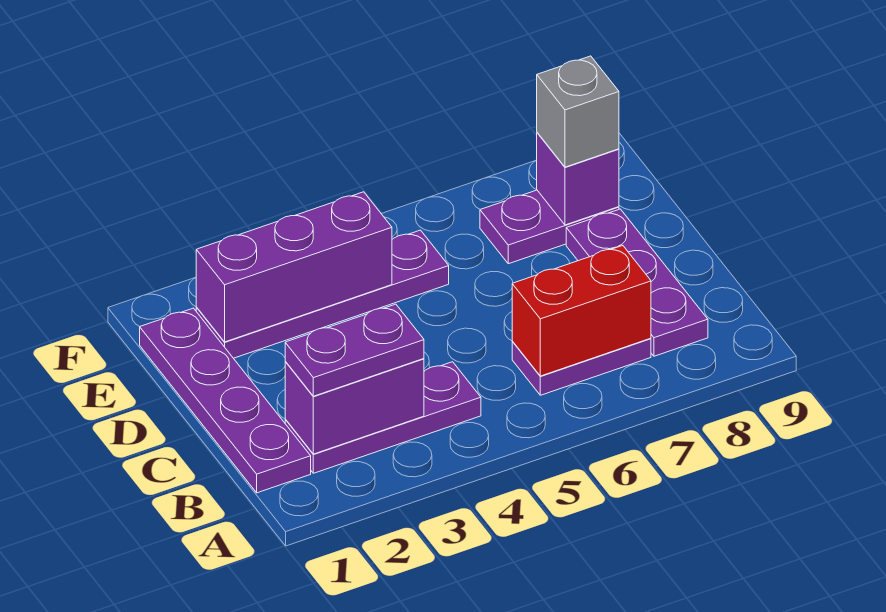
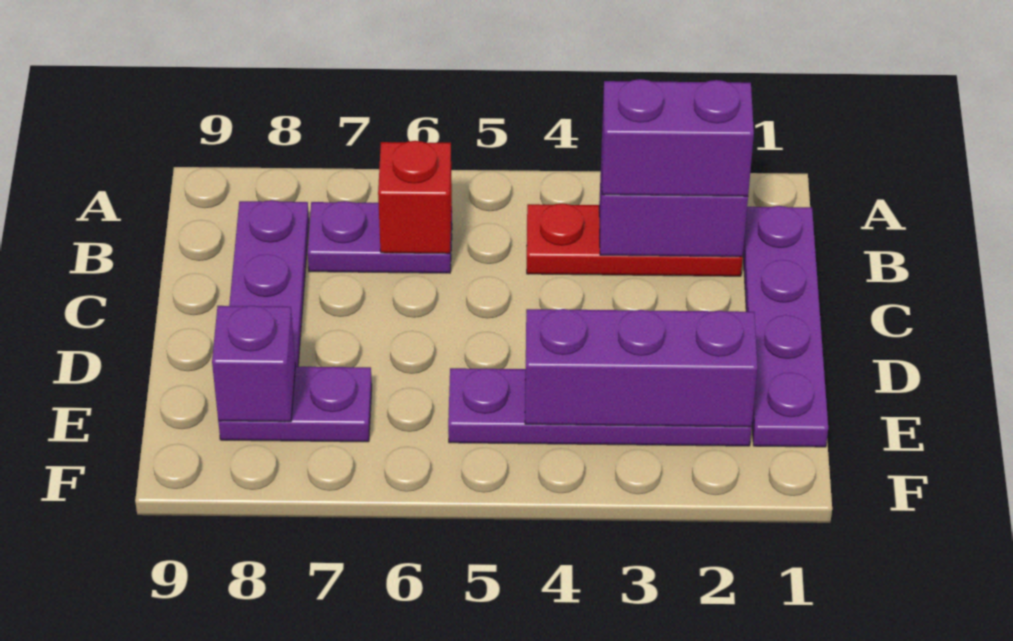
purple plate B2:B4 level 1 -> red plate B2:B4 level 1
purple plate B2:B3 level 3 -> purple brick B2:B3 level 3
red brick B6:B7 level 2 -> red brick B6 level 2
grey brick E8 level 3 -> none

